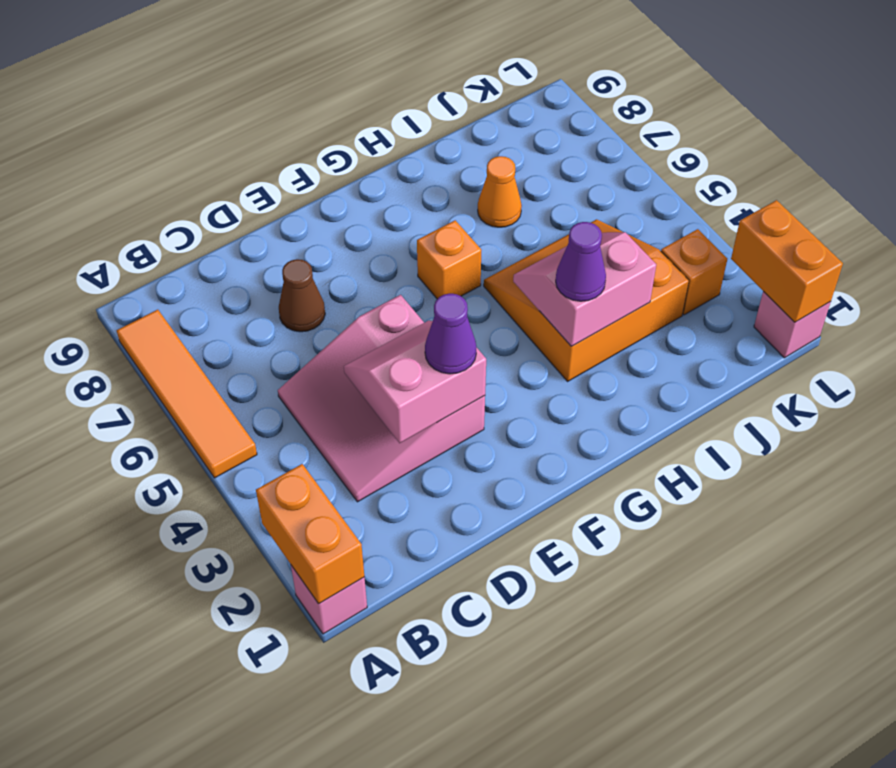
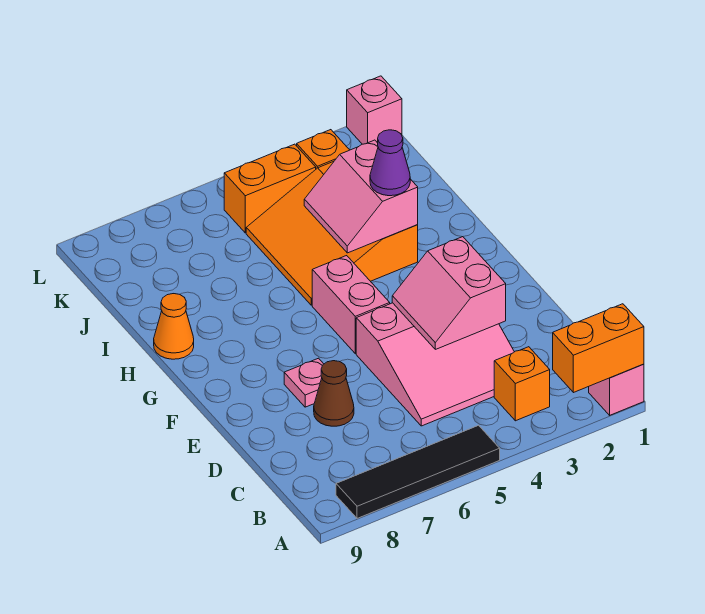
orange tile A5:A8 level 1 -> black tile A5:A8 level 1
purple cone E3 level 3 -> none
none -> pink plate E7 level 1
none -> pink brick F5:G5 level 1
orange brick G6 level 1 -> orange brick B3 level 1
orange cone I7 level 1 -> orange cone H9 level 1
orange brick L1:L2 level 2 -> orange brick K4:K5 level 1

